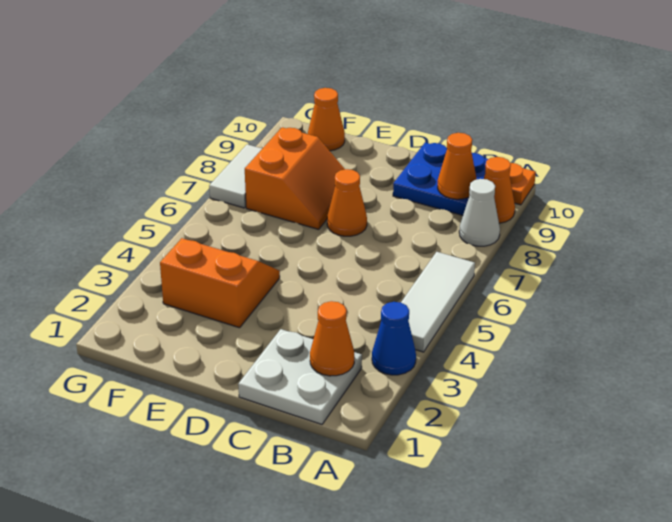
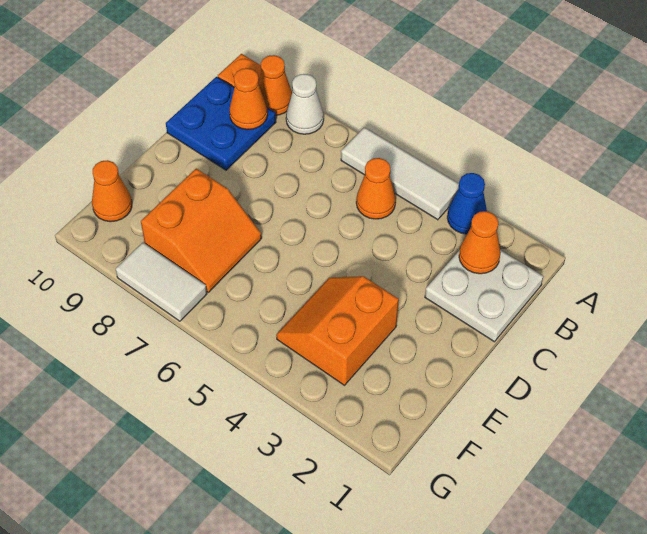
orange cone D7 level 1 -> orange cone B5 level 1
orange slope E7:F8 level 1 top F -> orange slope E7:F8 level 1 top 8

